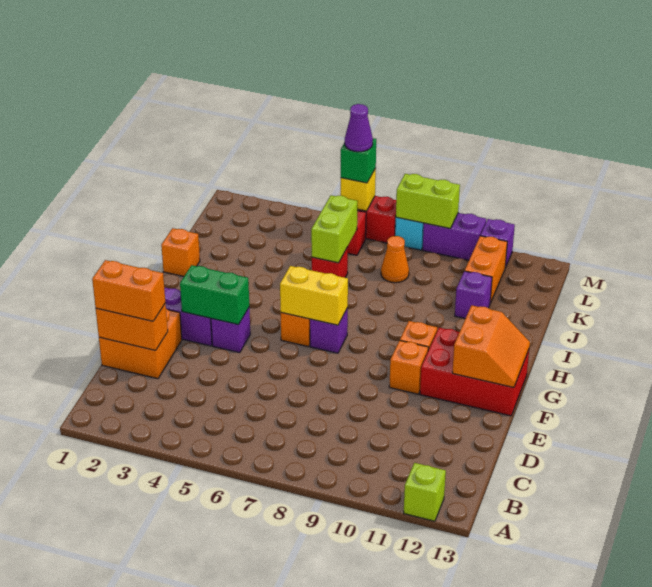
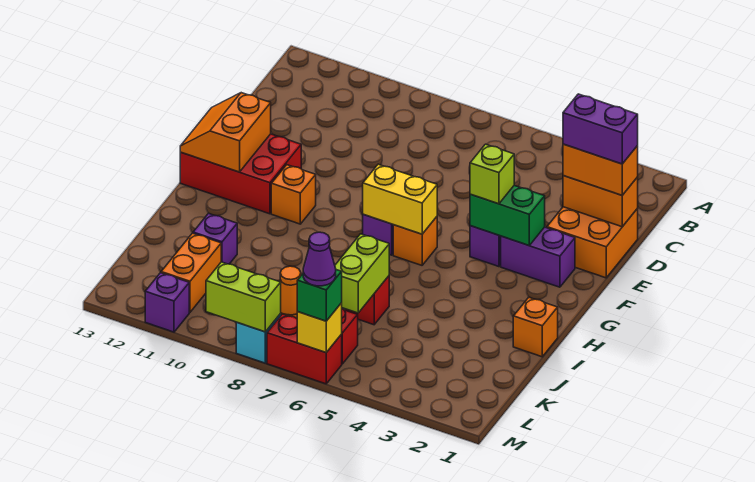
lime brick A12 level 1 -> lime brick F4 level 3
orange brick F10 level 1 -> none
purple brick M9:M10 level 1 -> purple brick D1:D2 level 4

